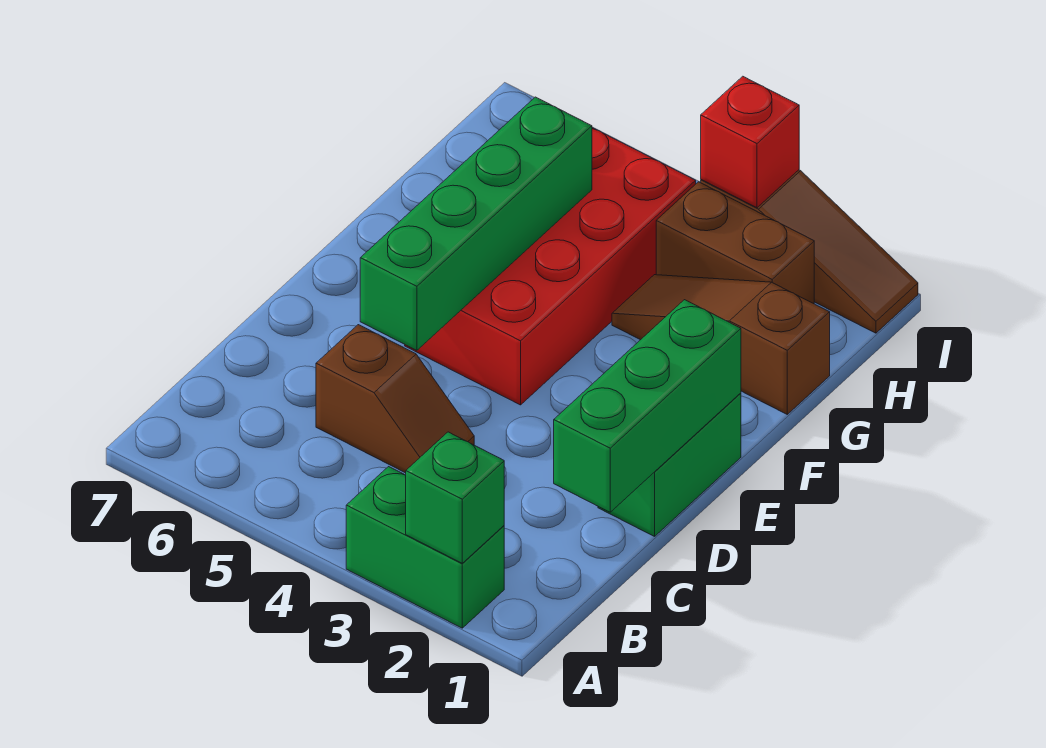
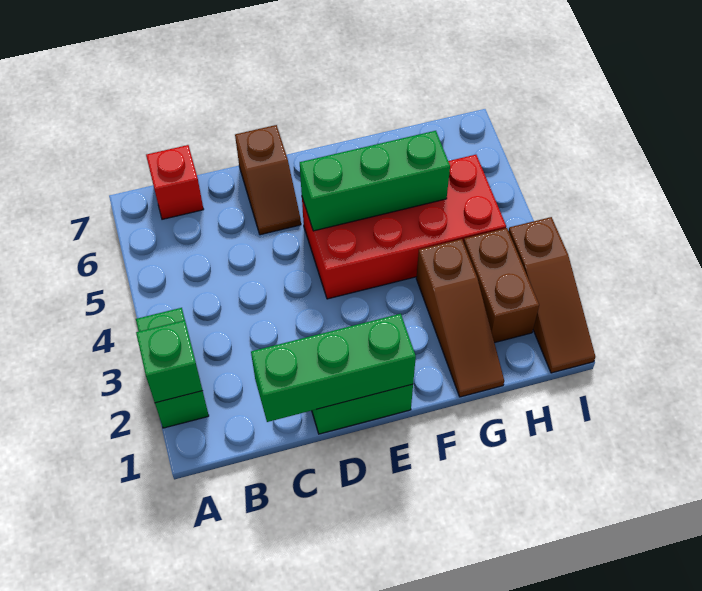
brown slope C4:C5 level 1 top 5 -> brown slope D6:D7 level 1 top 7
green brick D5:G5 level 2 -> green brick E5:G5 level 2
brown slope G1:G3 level 1 top 1 -> brown slope G1:G3 level 1 top 3
red brick I3 level 2 -> red brick B7 level 1

